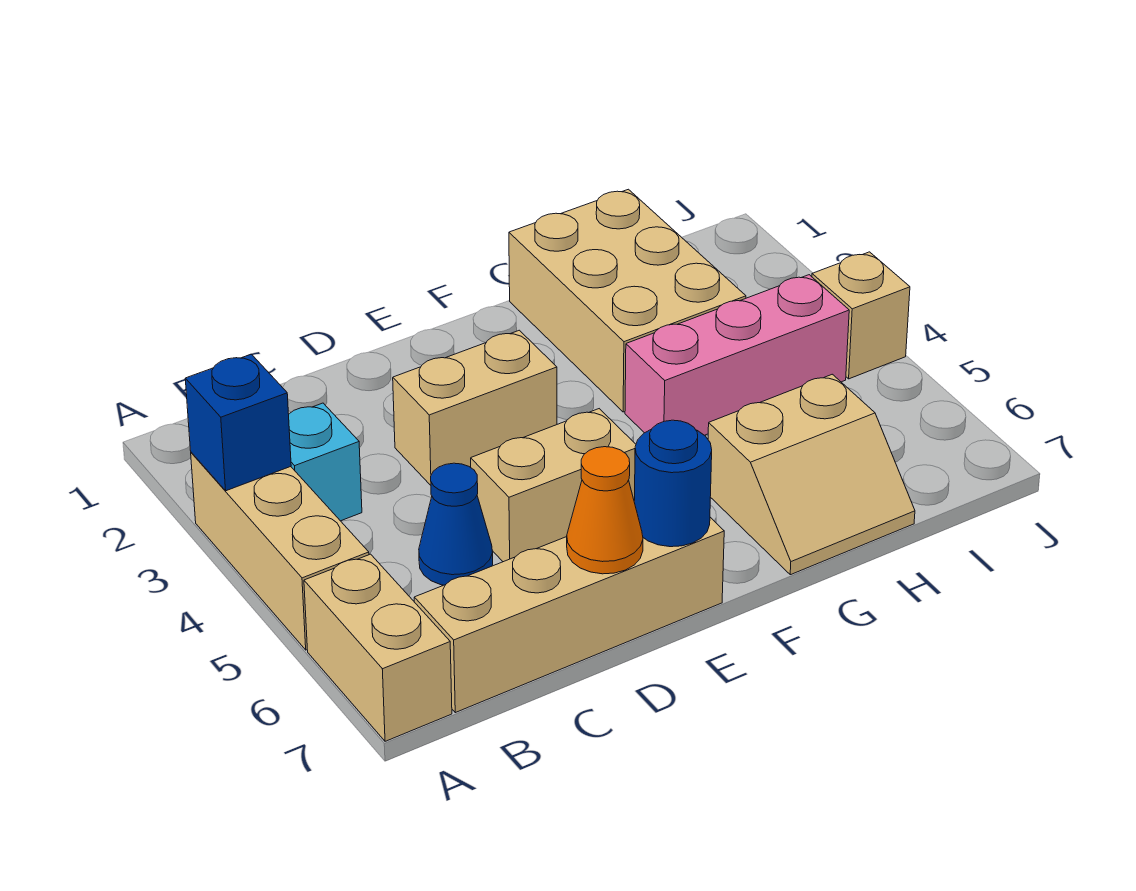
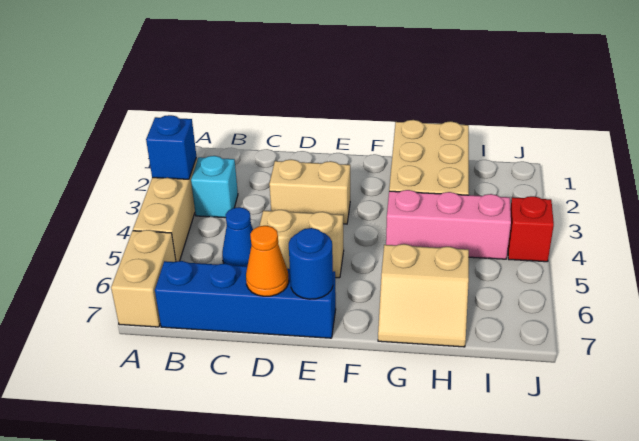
tan brick B7:E7 level 1 -> blue brick B7:E7 level 1
tan brick J4 level 1 -> red brick J4 level 1

